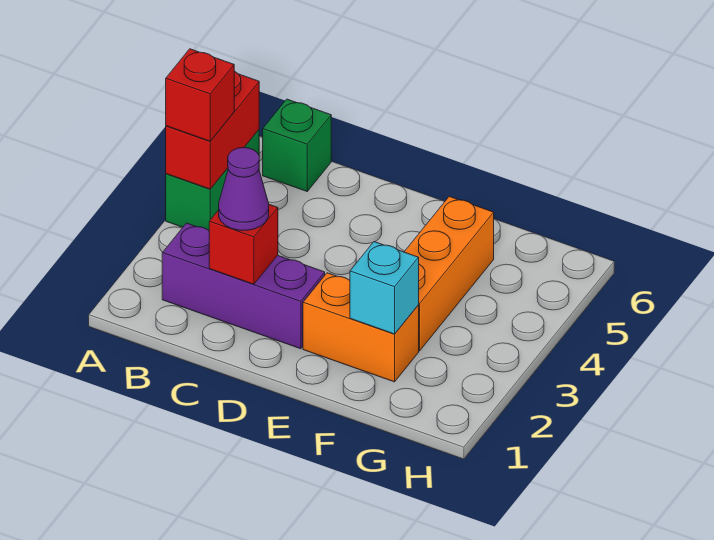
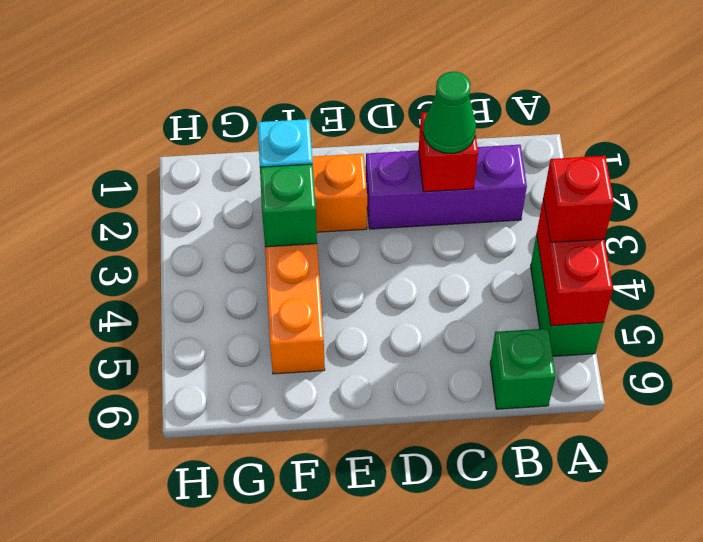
purple cone C2 level 3 -> green cone C2 level 3
none -> green brick F3 level 2

